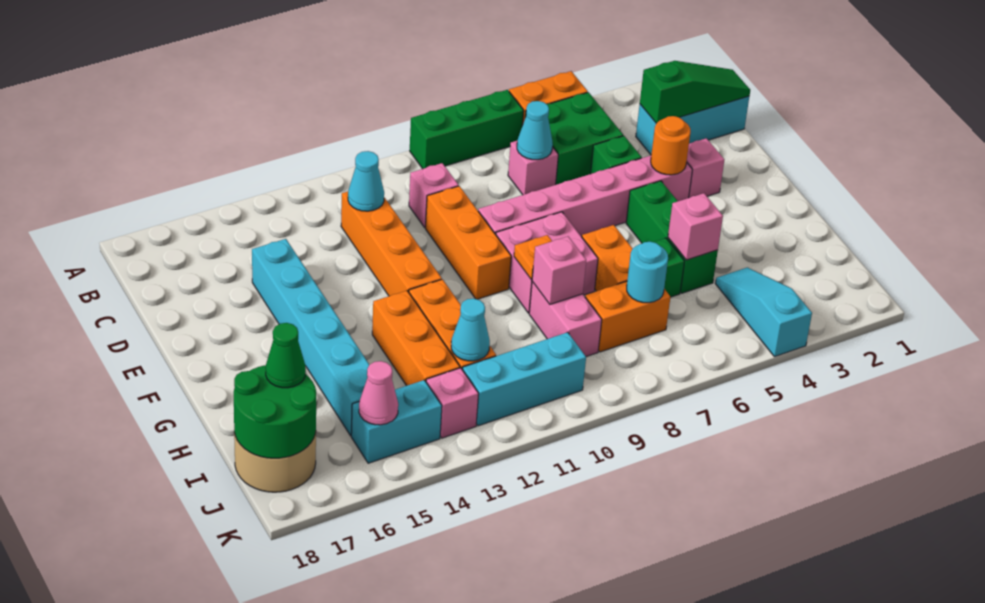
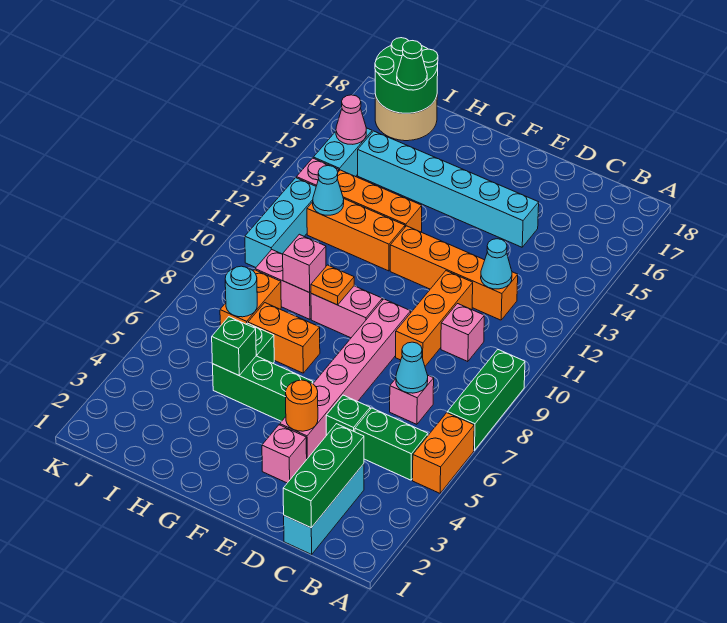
green brick B5:C6 level 1 -> green brick B5:C5 level 1
green slope C1:C3 level 2 top 3 -> green brick C1:C3 level 2
orange brick D10:F10 level 1 -> orange brick D9:D11 level 1
pink brick F8:G9 level 1 -> pink brick F9:G9 level 1
pink brick H5 level 2 -> green brick H5 level 2
cyan slope I4:K4 level 1 top K -> none

